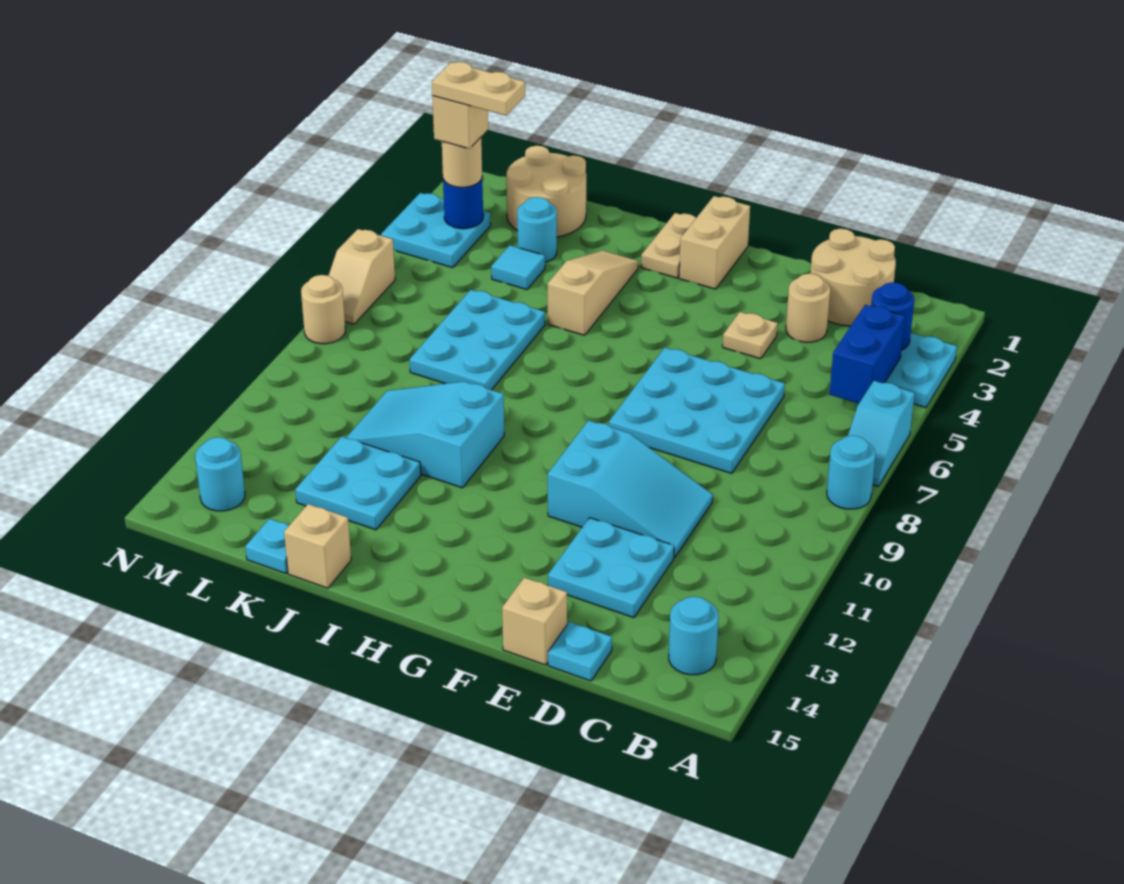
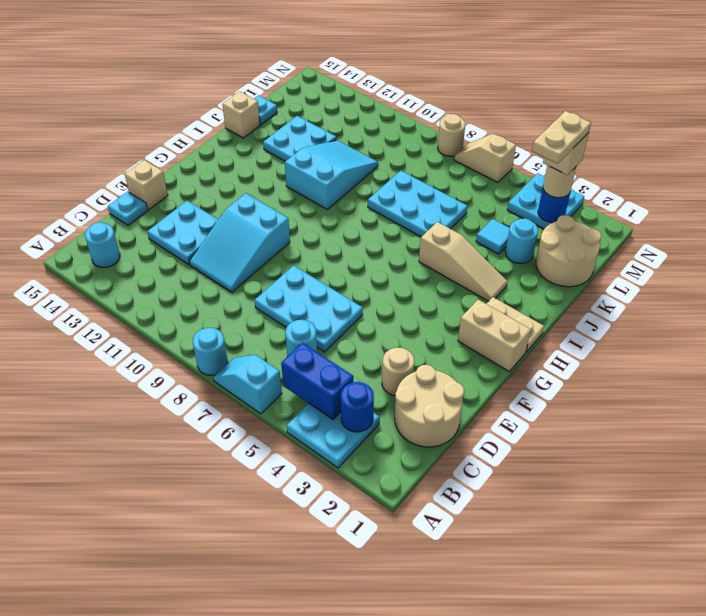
cyan plate D6:F8 level 1 -> cyan plate D6:E8 level 1
tan plate E4 level 1 -> none
cyan round brick M14 level 1 -> cyan round brick C6 level 1

